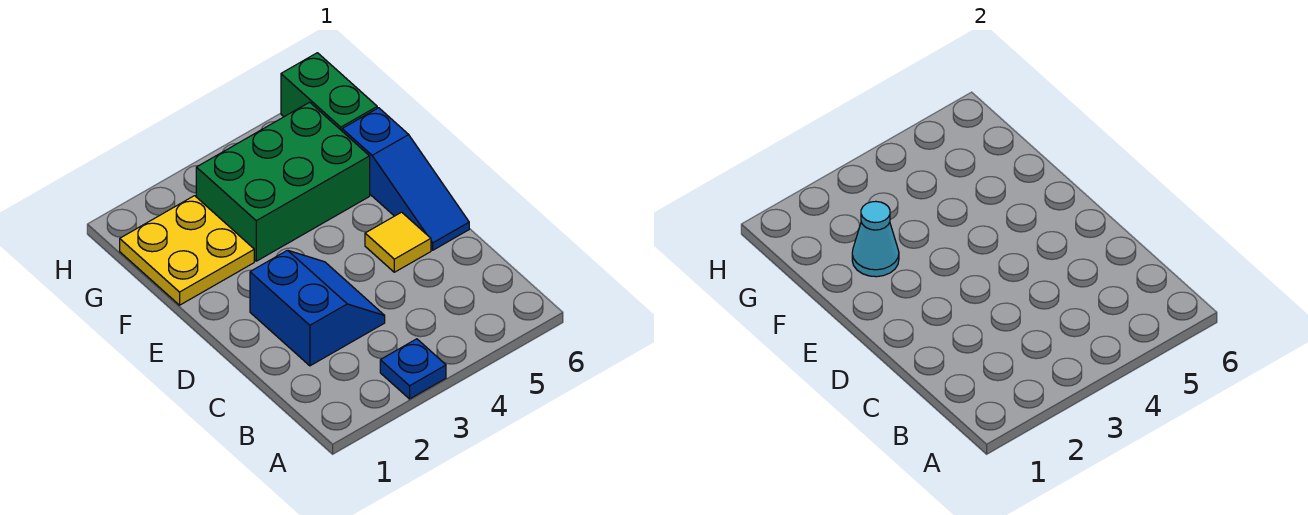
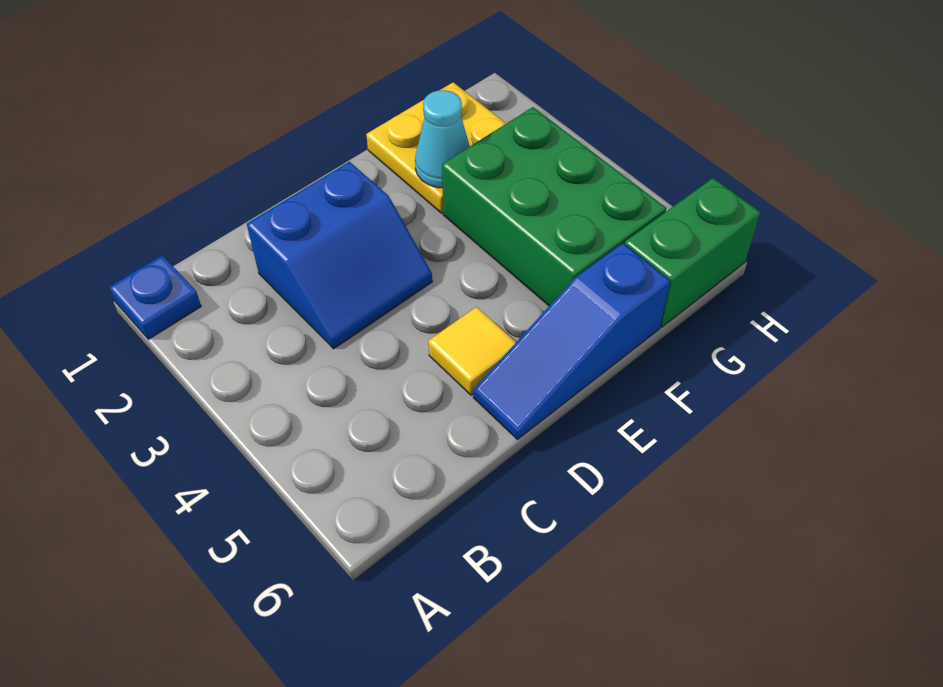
blue plate A3 level 1 -> blue plate A1 level 1

